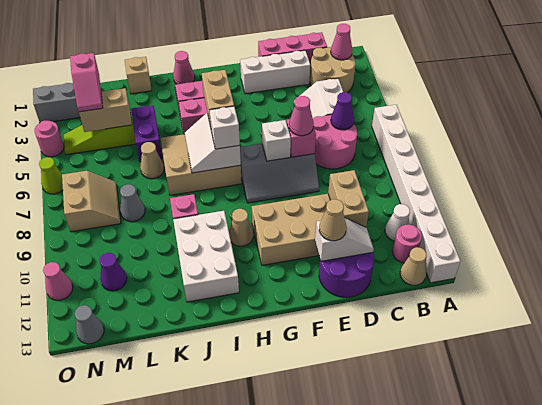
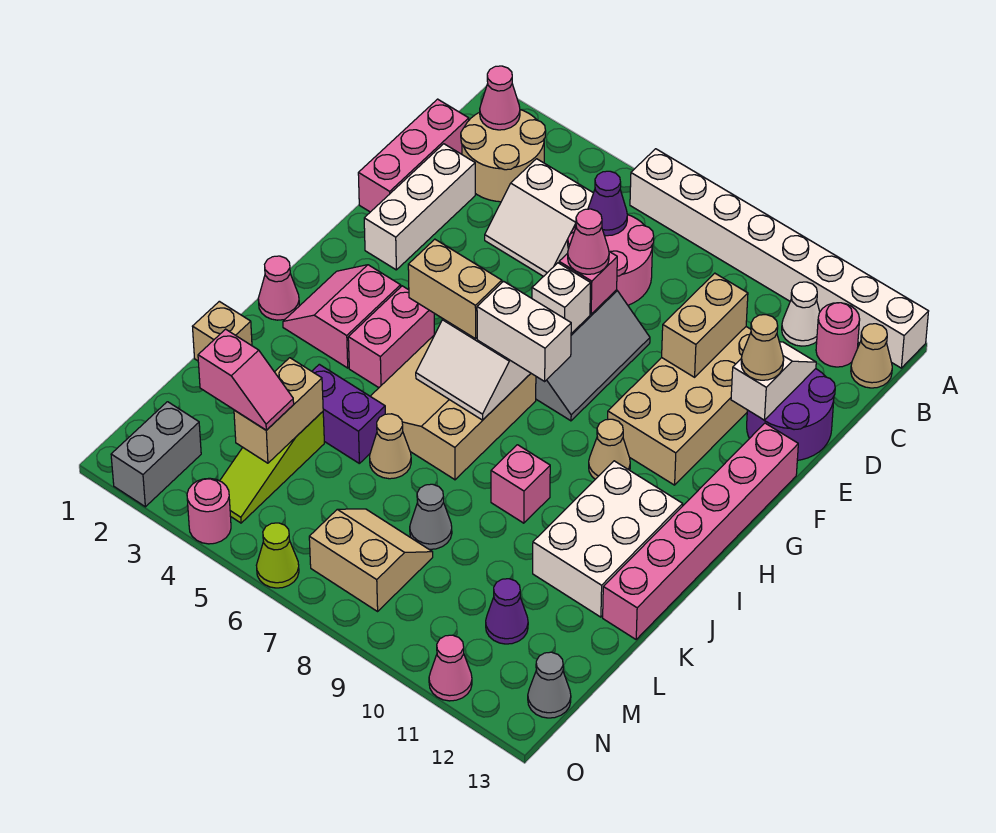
tan brick D10:D11 level 2 -> tan brick D10:E10 level 2
none -> pink brick F13:K13 level 1
white brick H7 level 3 -> white brick H7:H8 level 3
white brick I10:J12 level 1 -> white brick I11:K12 level 1

